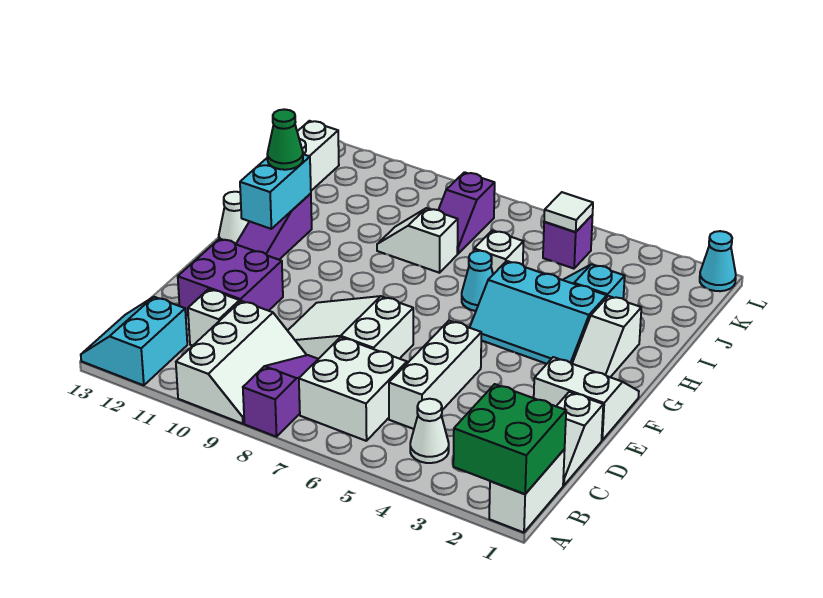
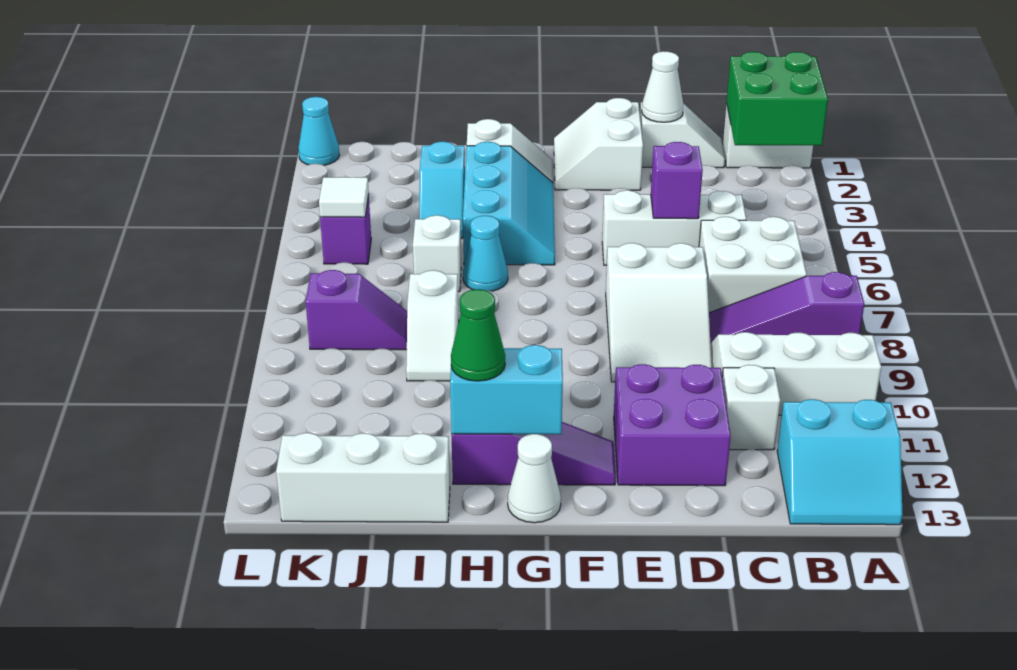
white cone B4 level 1 -> white cone D1 level 2
none -> purple brick D5 level 2

